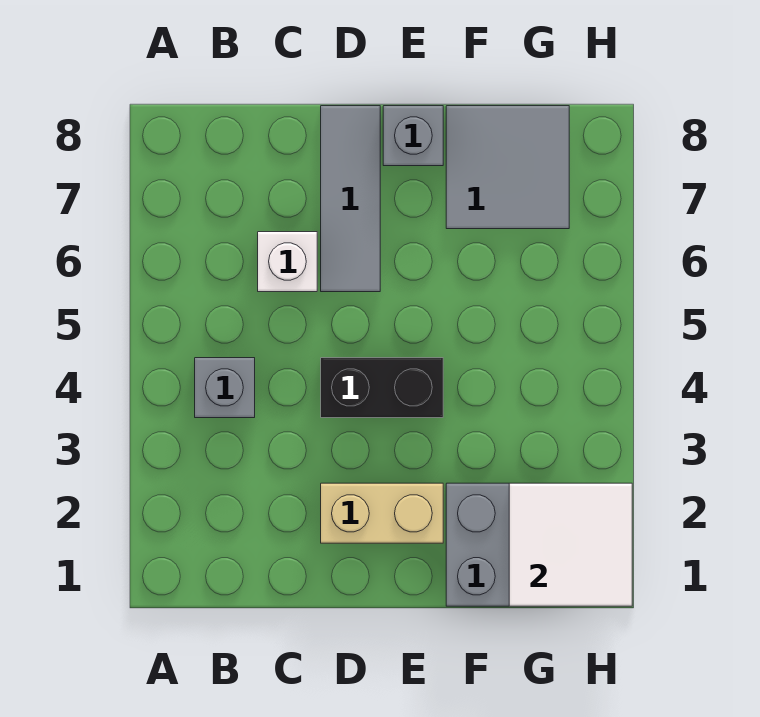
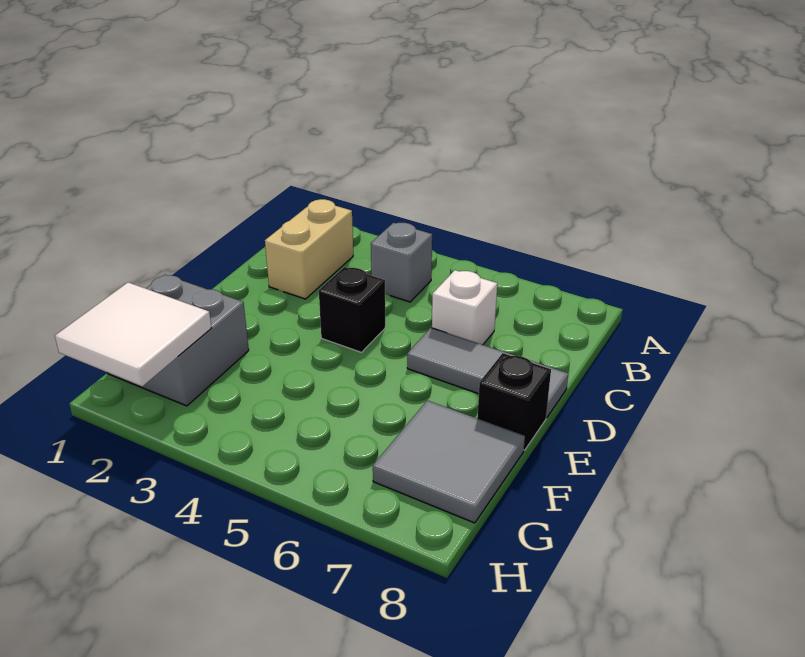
tan brick D2:E2 level 1 -> tan brick B2:C2 level 1
black brick D4:E4 level 1 -> black brick D4 level 1
grey brick E8 level 1 -> black brick E8 level 1

